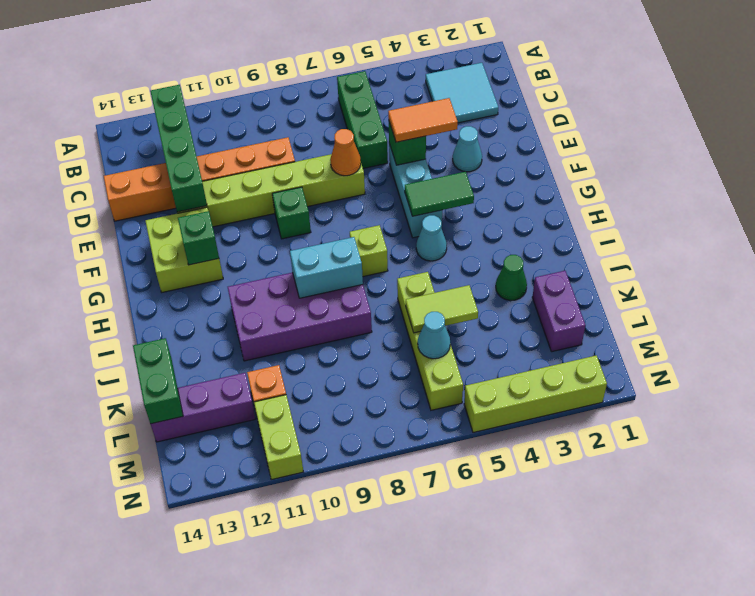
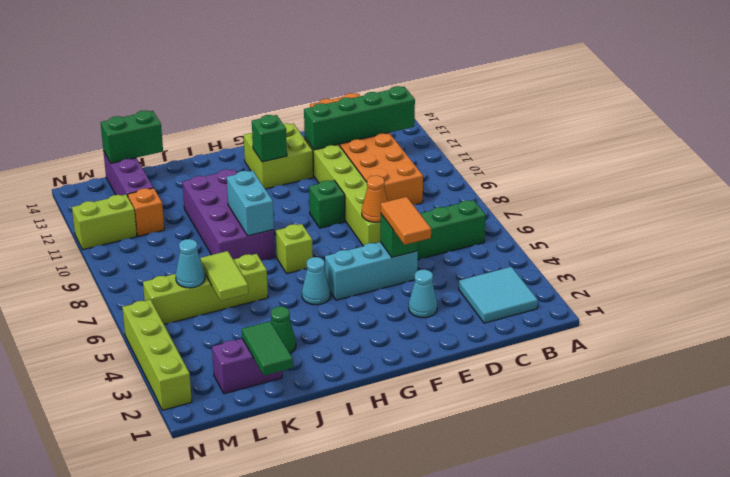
orange brick D9:D14 level 1 -> orange brick C9:D14 level 1
green tile G4:G5 level 2 -> green tile K1:K2 level 2

